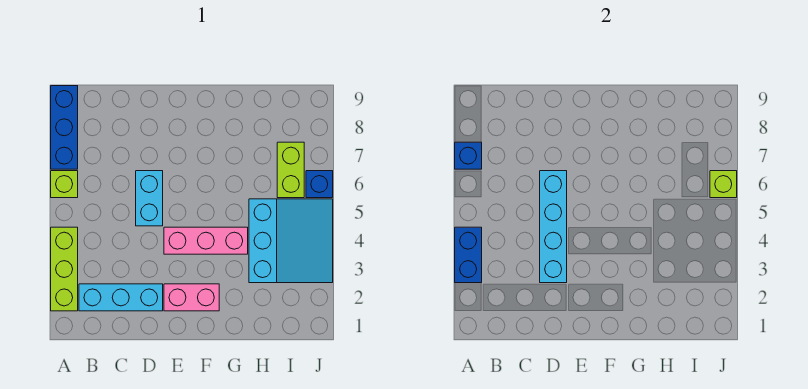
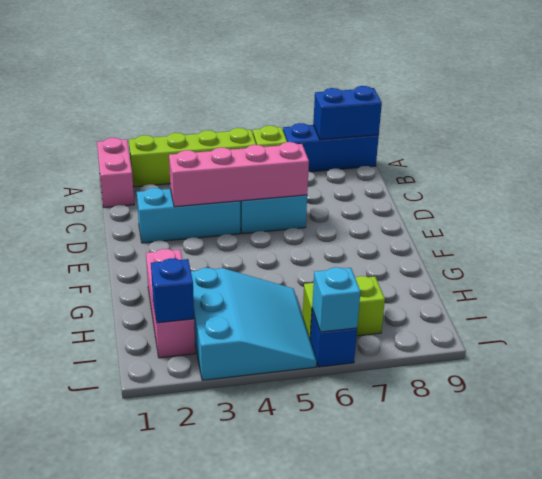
lime brick A2:A4 level 1 -> lime brick A2:A5 level 1
blue brick A3:A4 level 2 -> blue brick A8:A9 level 2
blue brick A7 level 2 -> blue brick I2 level 2
cyan brick B2:D2 level 1 -> cyan brick D2:D4 level 1
cyan brick D3:D6 level 2 -> pink brick D3:D6 level 2
pink brick E2:F2 level 1 -> pink brick A1:B1 level 1
pink brick E4:G4 level 1 -> pink brick G2:I2 level 1
cyan slope H3:J5 level 1 top H -> cyan slope H3:J5 level 1 top 3
lime brick J6 level 2 -> cyan brick J6 level 2

